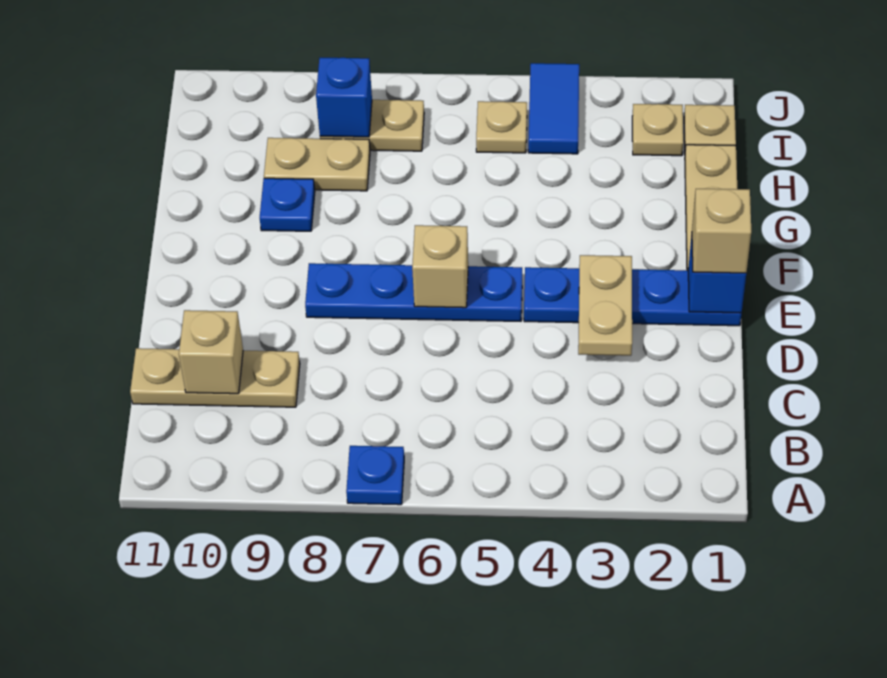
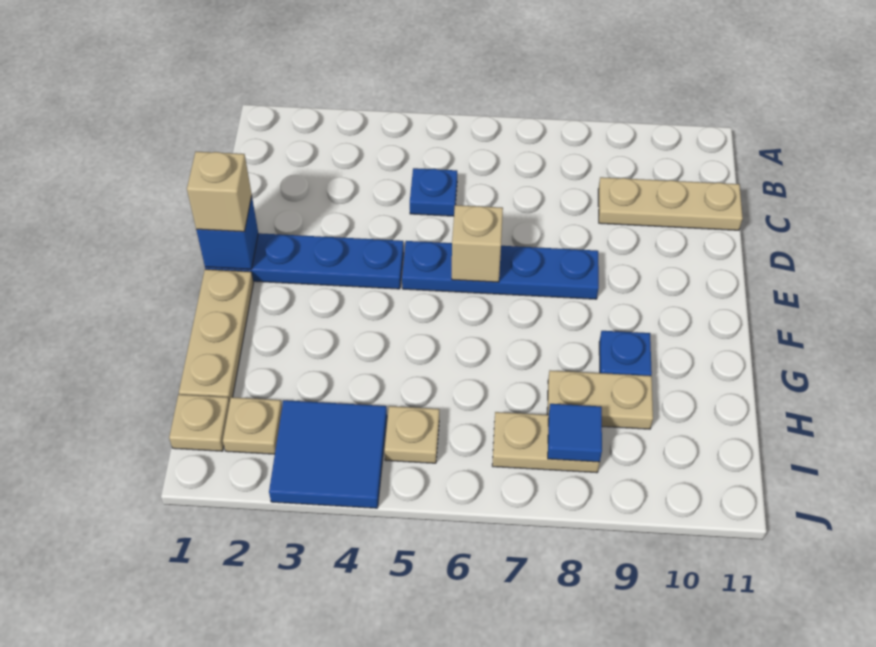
blue plate A7 level 1 -> blue plate C5 level 1
tan brick C10 level 2 -> none
tan plate D3:E3 level 2 -> none
blue tile I4:J4 level 1 -> blue tile I3:J4 level 1
blue brick I8 level 2 -> blue tile I8 level 2

